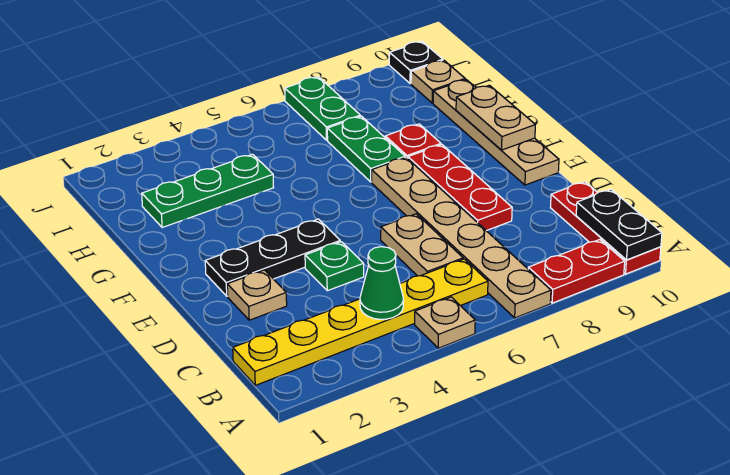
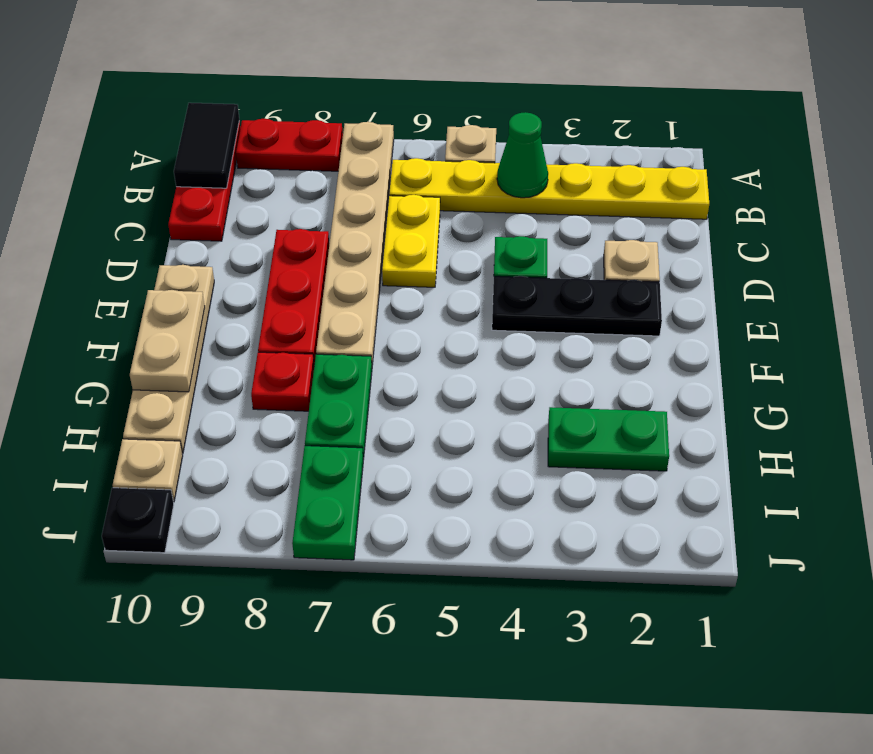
black plate A10:B10 level 2 -> black tile A10:B10 level 2
tan plate C6:D6 level 1 -> yellow plate C6:D6 level 1
green plate H2:H4 level 1 -> green plate H2:H3 level 1

